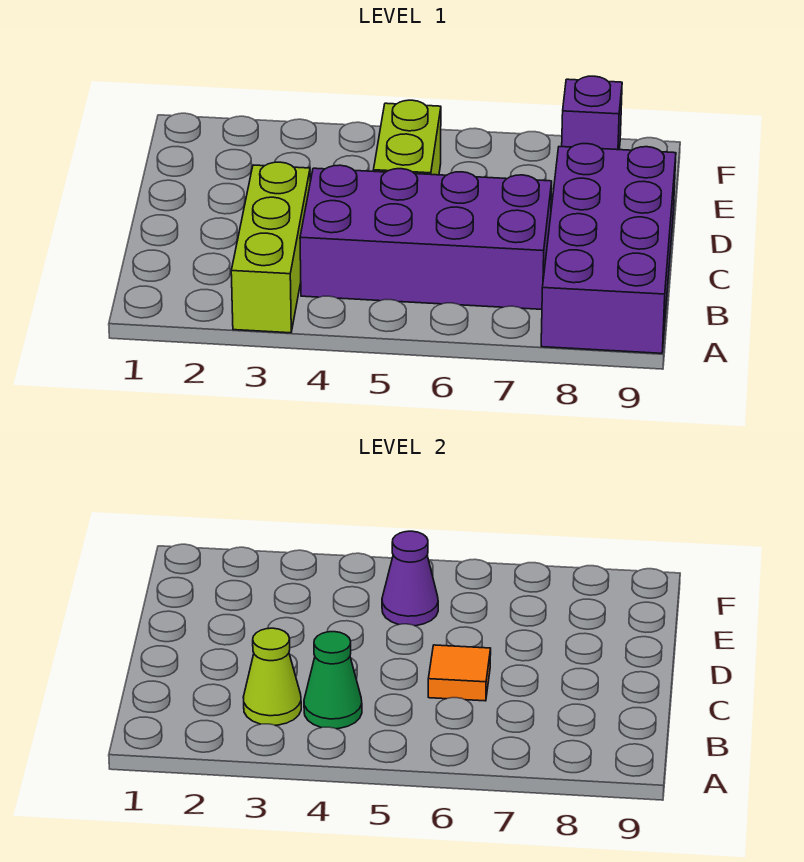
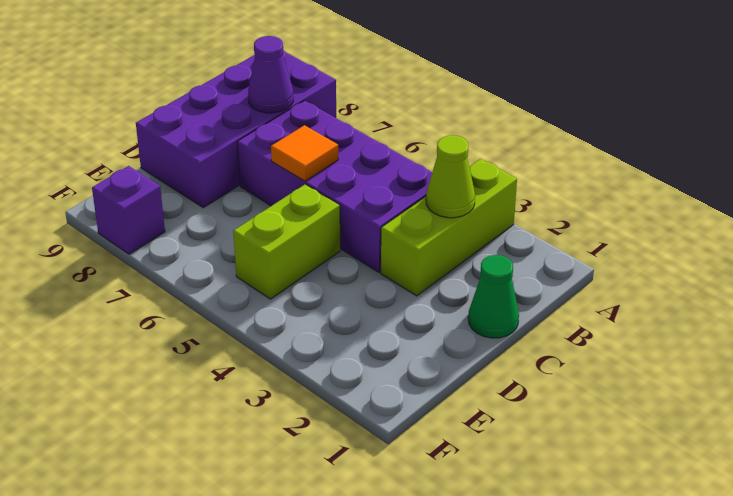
green cone B4 level 2 -> green cone C1 level 1
purple cone E5 level 2 -> purple cone B8 level 2

